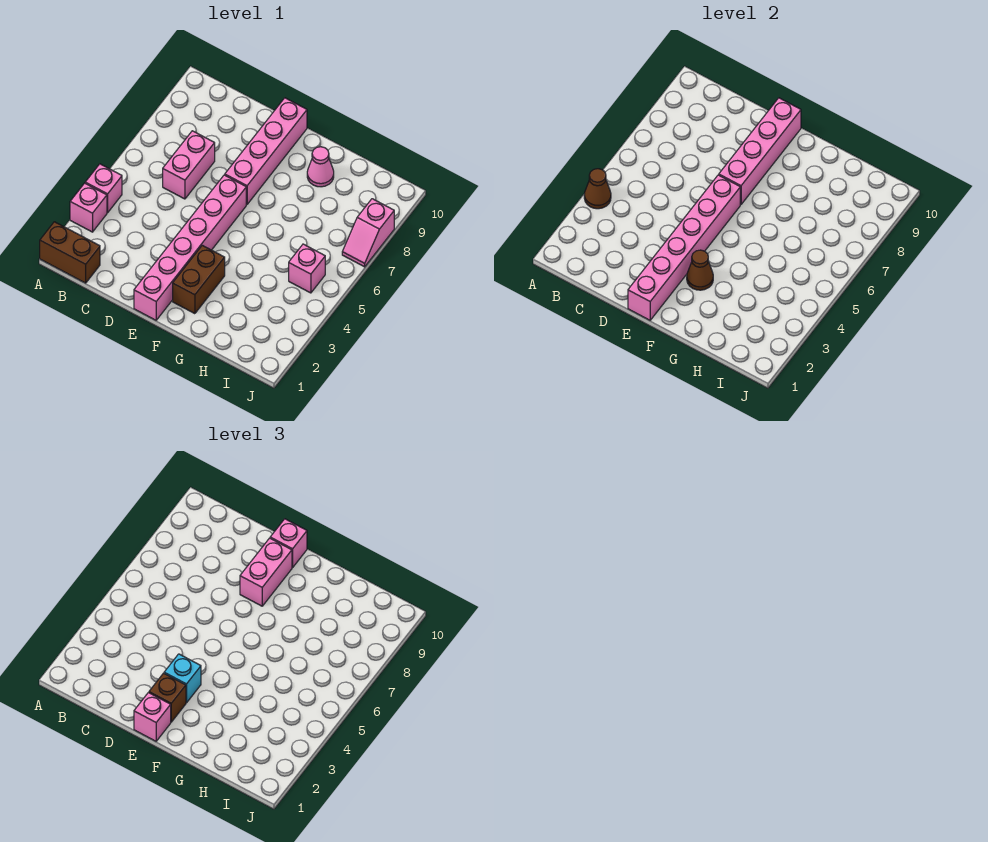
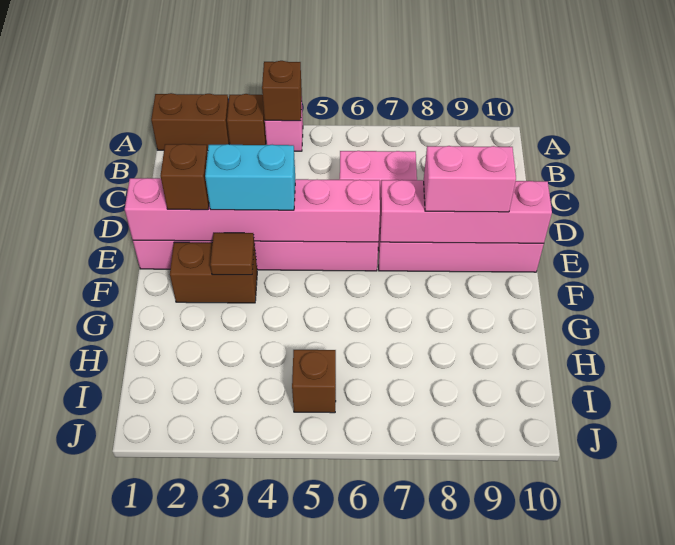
brown brick A1:B1 level 1 -> brown brick A1:A2 level 1
pink brick A3 level 1 -> brown brick A3 level 1
brown cone A4 level 2 -> brown brick A4 level 2
pink brick E1 level 3 -> none
cyan brick E3 level 3 -> cyan brick E3:E4 level 3
pink brick E10 level 3 -> none
brown cone F3 level 2 -> brown tile F3 level 2
pink cone G9 level 1 -> none
pink brick I5 level 1 -> brown brick I5 level 1
pink slope J7:J8 level 1 top 8 -> none

